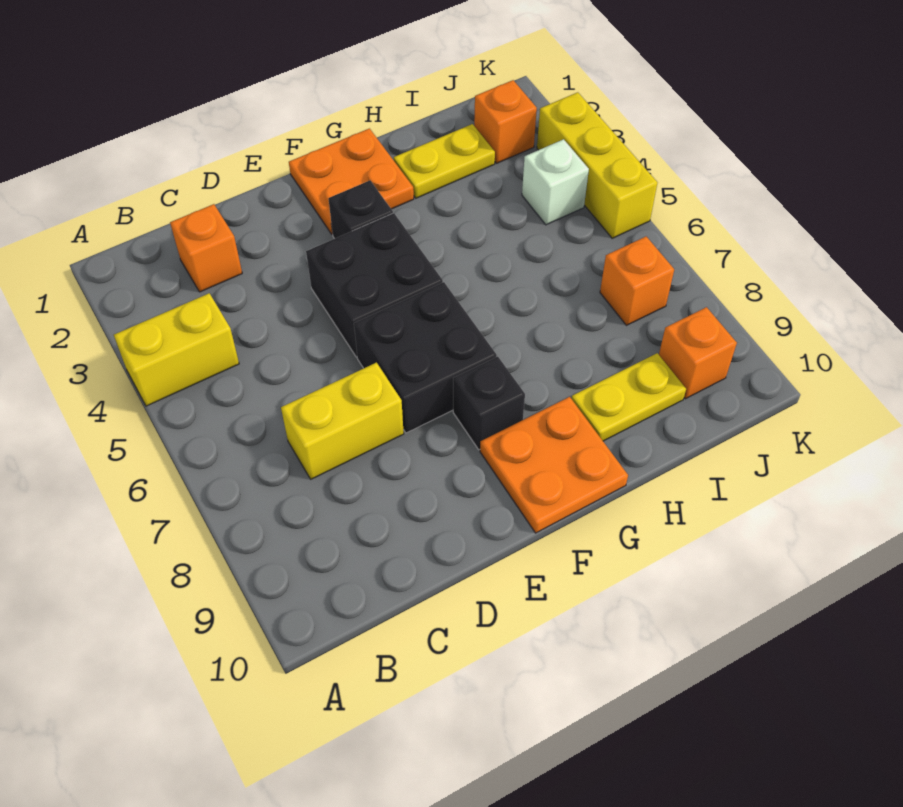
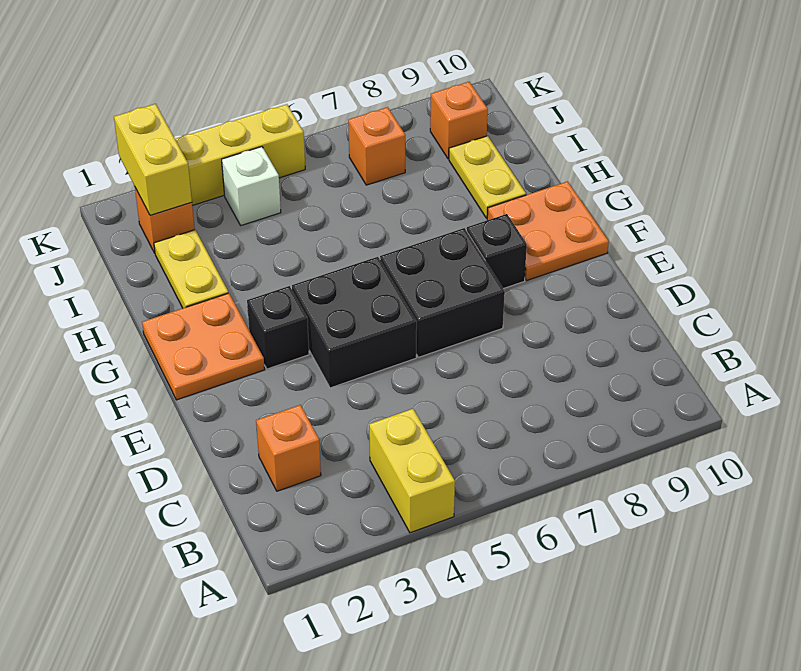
yellow brick C7:D7 level 1 -> yellow brick J2:K2 level 2

